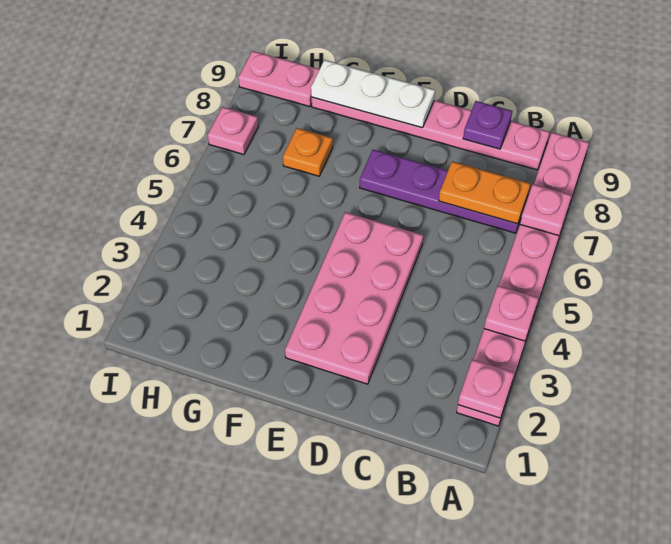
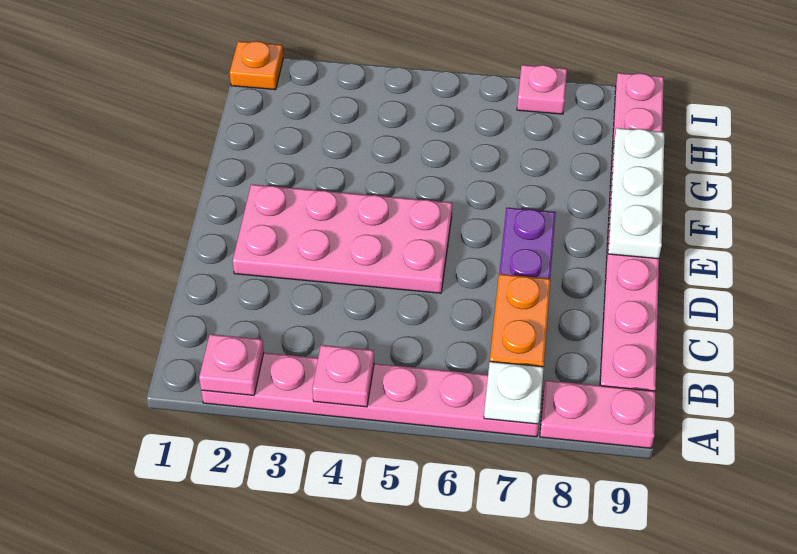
pink plate A7 level 2 -> white plate A7 level 2
purple plate C9 level 2 -> none
orange plate G7 level 1 -> orange plate I1 level 1

